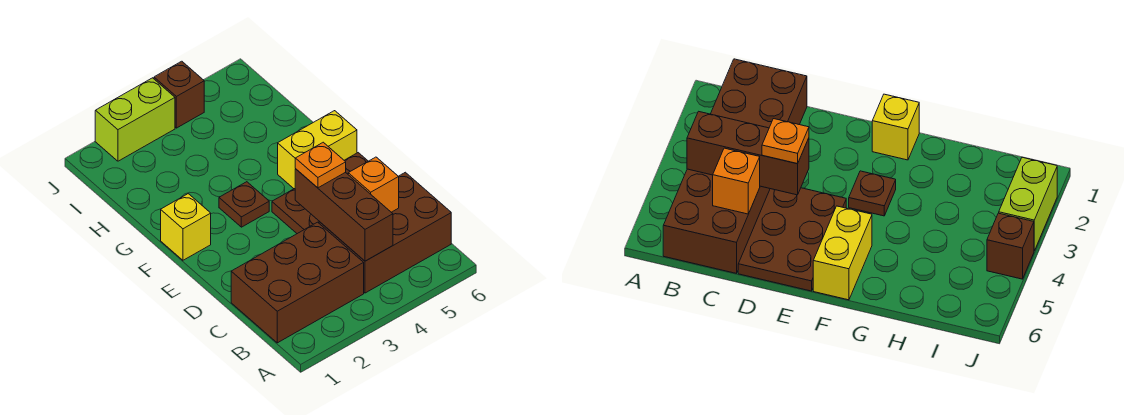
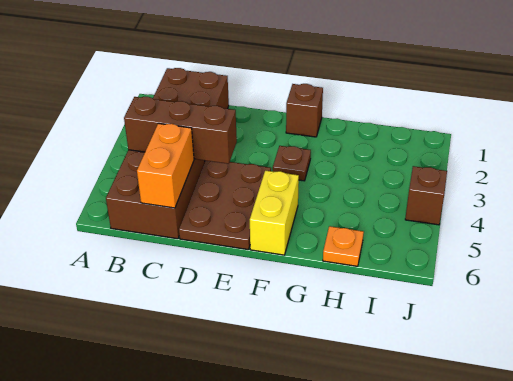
orange brick C5 level 2 -> orange brick C5:C6 level 2
orange plate D4 level 3 -> orange plate H6 level 1
yellow brick F1 level 1 -> brown brick F1 level 1
lime brick J2:J3 level 1 -> none

